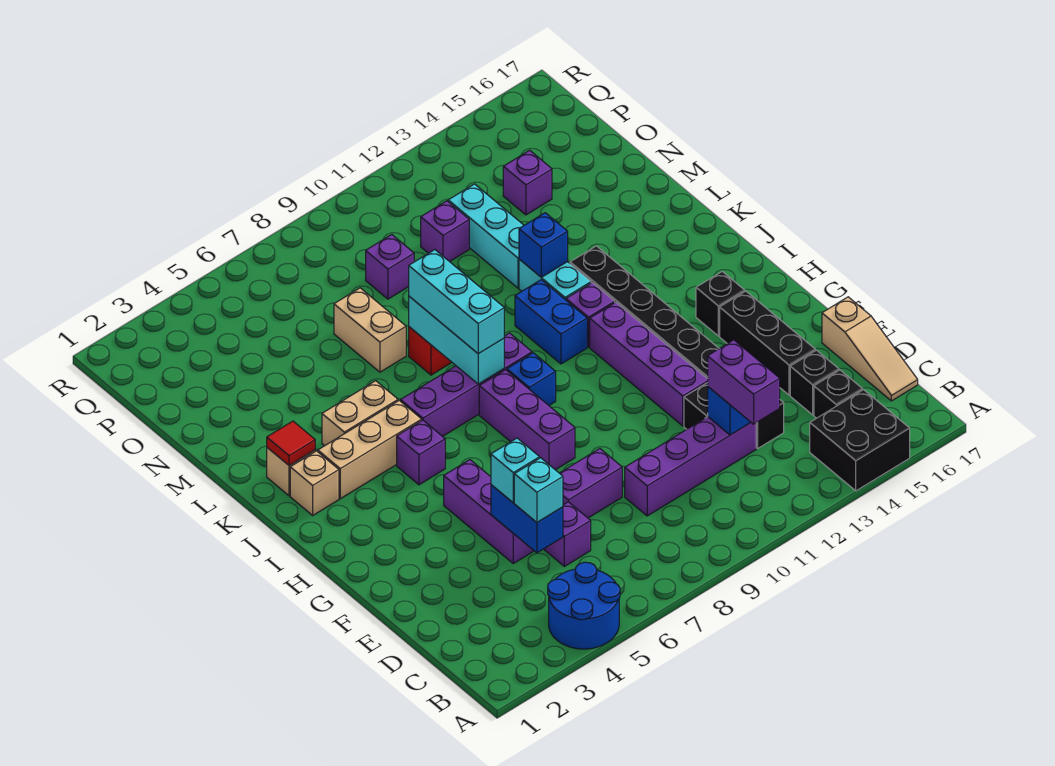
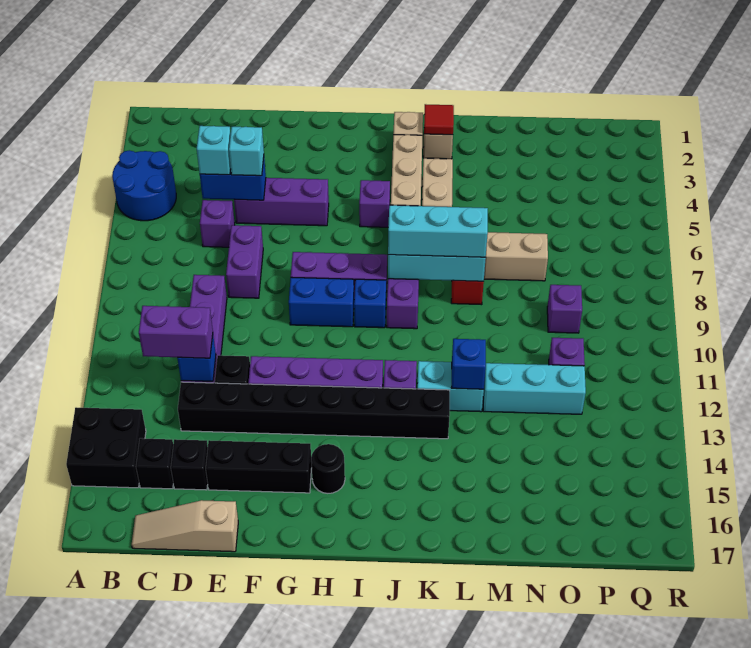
black brick H15 level 1 -> black round brick H15 level 1
blue brick J11:K11 level 1 -> blue brick G9:H9 level 1
purple brick O14 level 1 -> none

